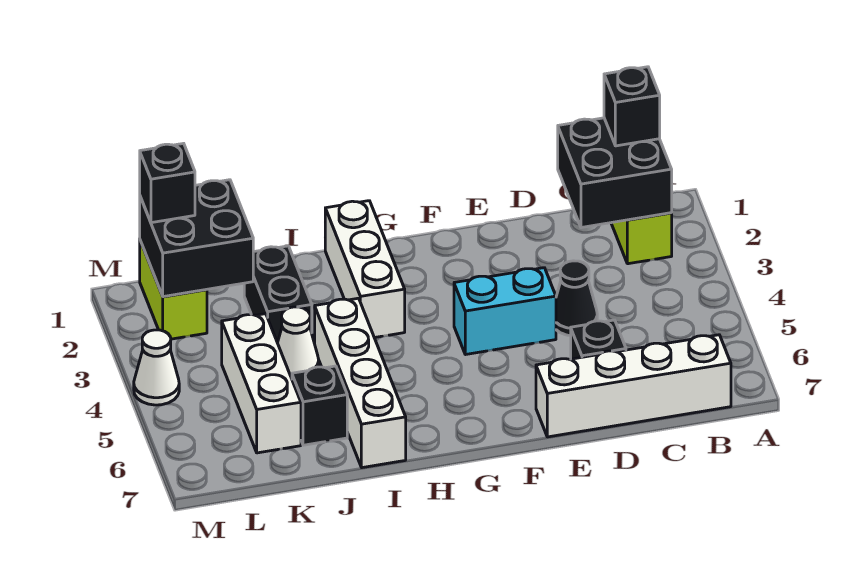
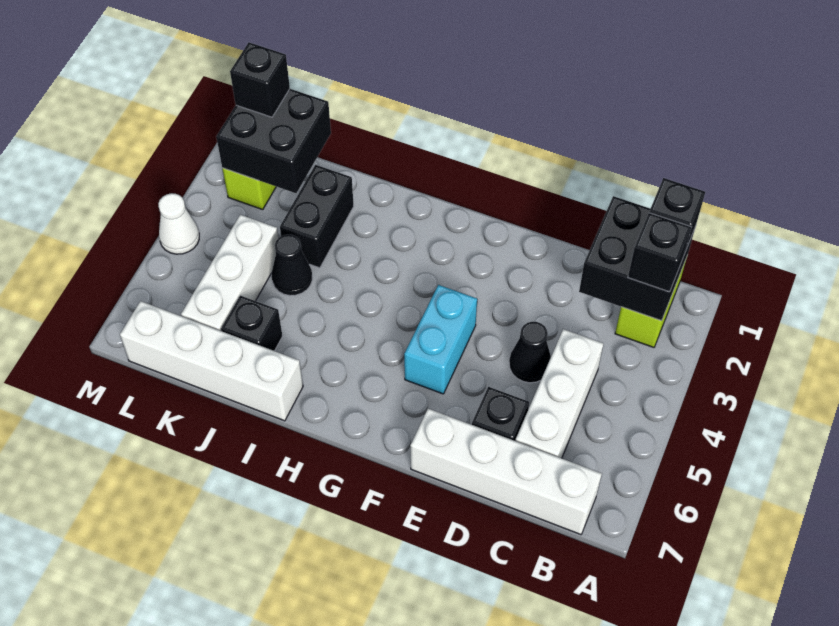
none -> black brick B2 level 3
cyan brick E4:F4 level 1 -> cyan brick F4:F5 level 1
white brick H1:H3 level 1 -> white brick C4:C6 level 1
white brick I4:I7 level 1 -> white brick I7:L7 level 1
white cone J4 level 1 -> black cone J4 level 1

